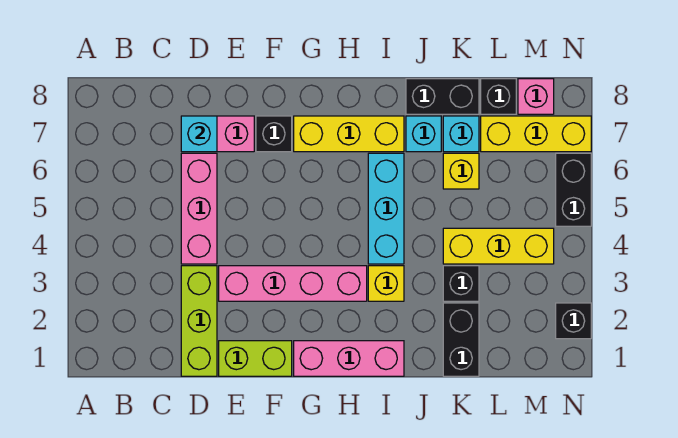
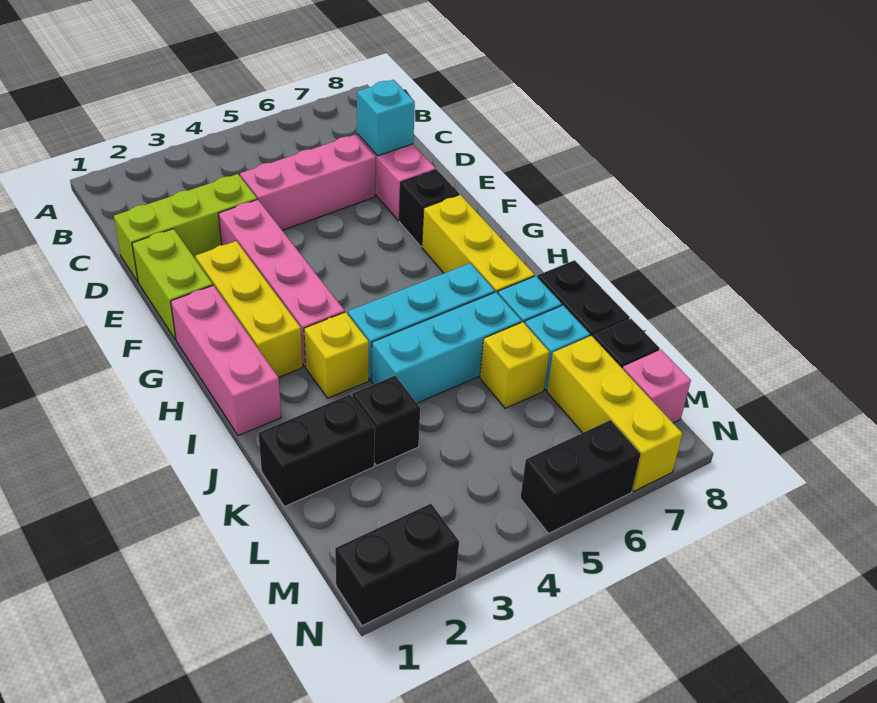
none -> cyan brick J4:J6 level 1
yellow brick K4:M4 level 1 -> yellow brick F2:H2 level 1
black brick N2 level 1 -> black brick N1:N2 level 1

